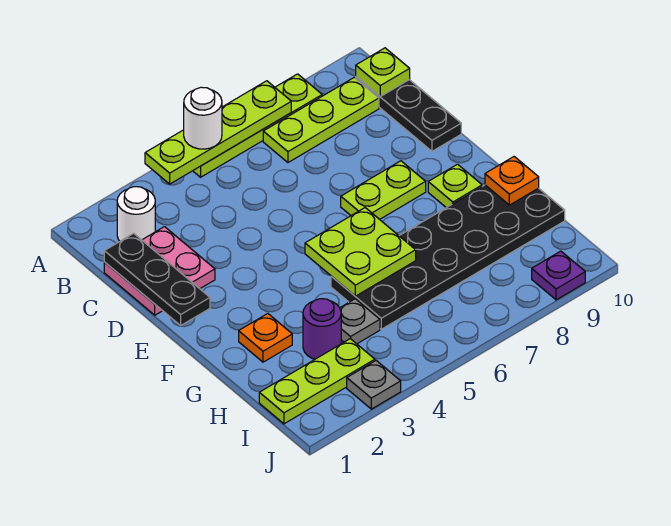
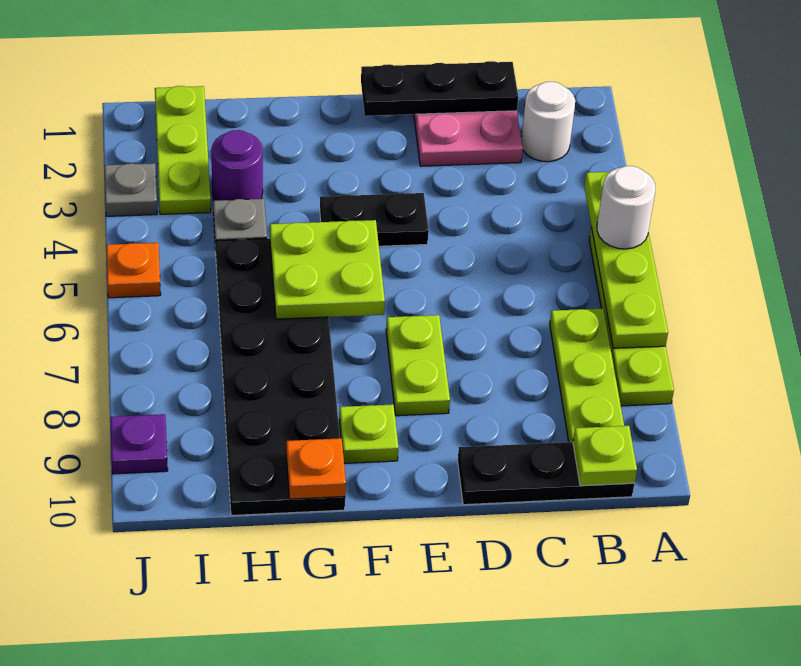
none -> black plate E4:F4 level 1
orange plate G2 level 1 -> orange plate J5 level 1

